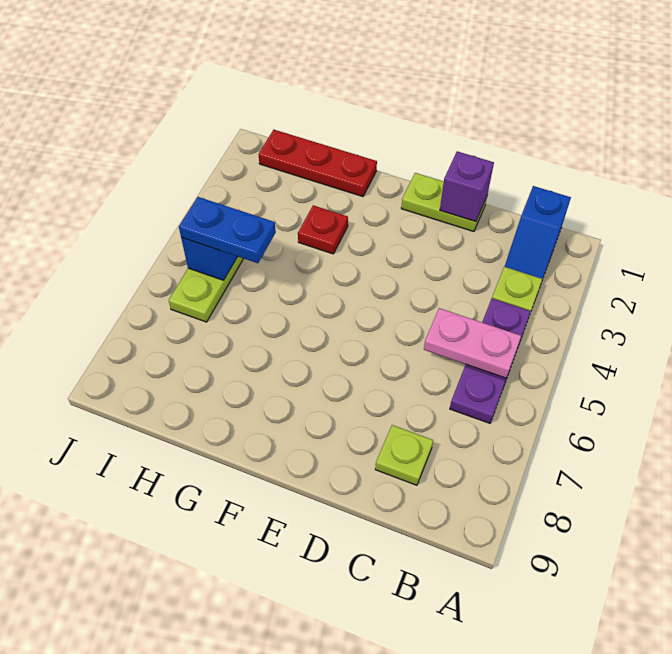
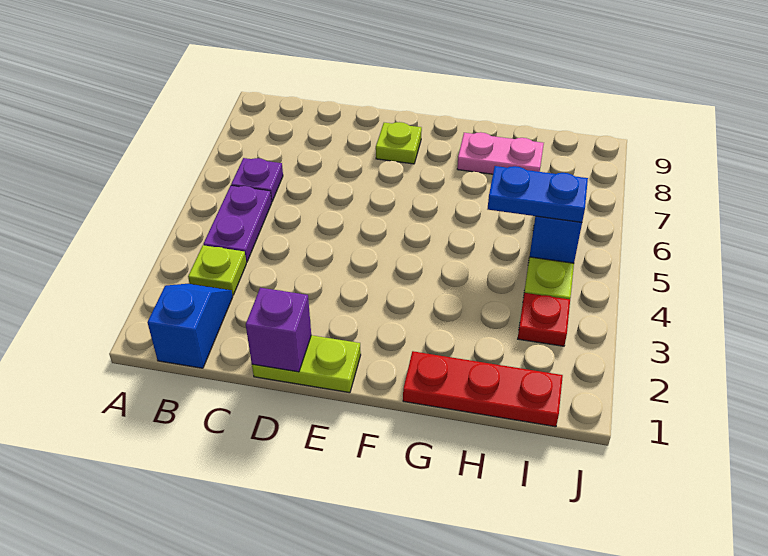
pink plate B5:C5 level 2 -> pink plate G8:H8 level 1
lime plate C8 level 1 -> lime plate E8 level 1
red plate G3 level 1 -> red plate I3 level 1

